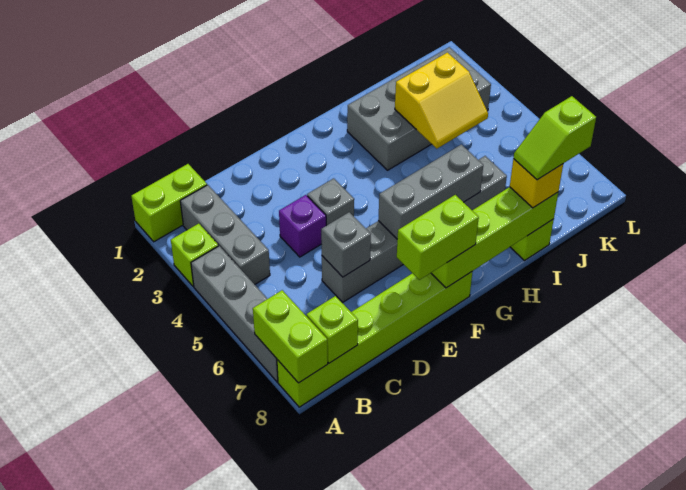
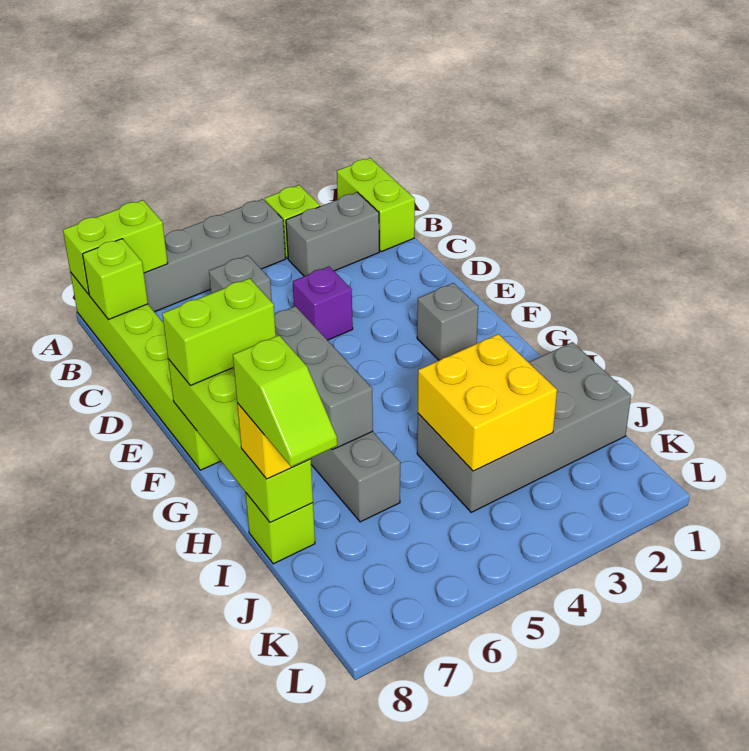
grey brick B2:B4 level 1 -> grey brick B2:B3 level 1
grey brick E4 level 1 -> grey brick F2 level 1
lime brick E8:F8 level 3 -> lime brick F7:F8 level 3
grey brick H2:K3 level 1 -> grey brick I1:J4 level 1
yellow slope I3:J4 level 2 top 3 -> yellow brick I3:J4 level 2
lime slope I8:J8 level 4 top J -> lime slope I8:J8 level 4 top I

